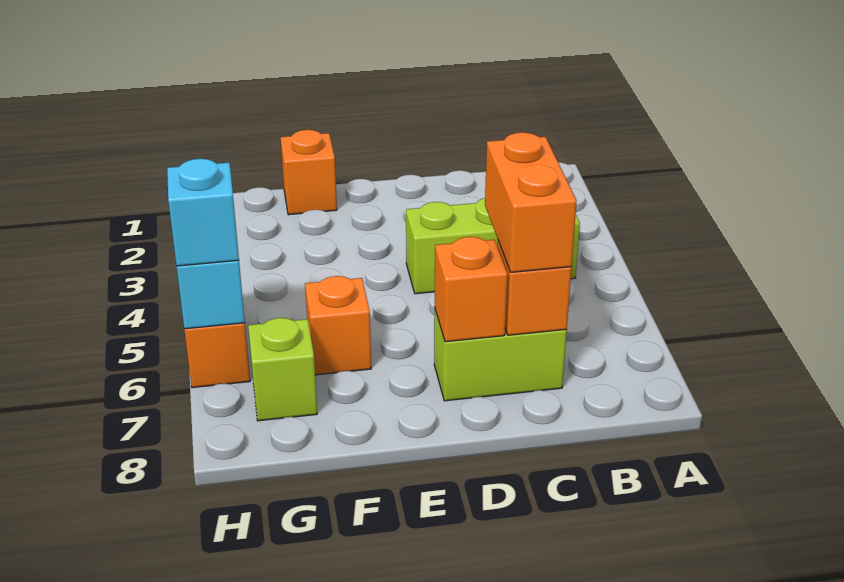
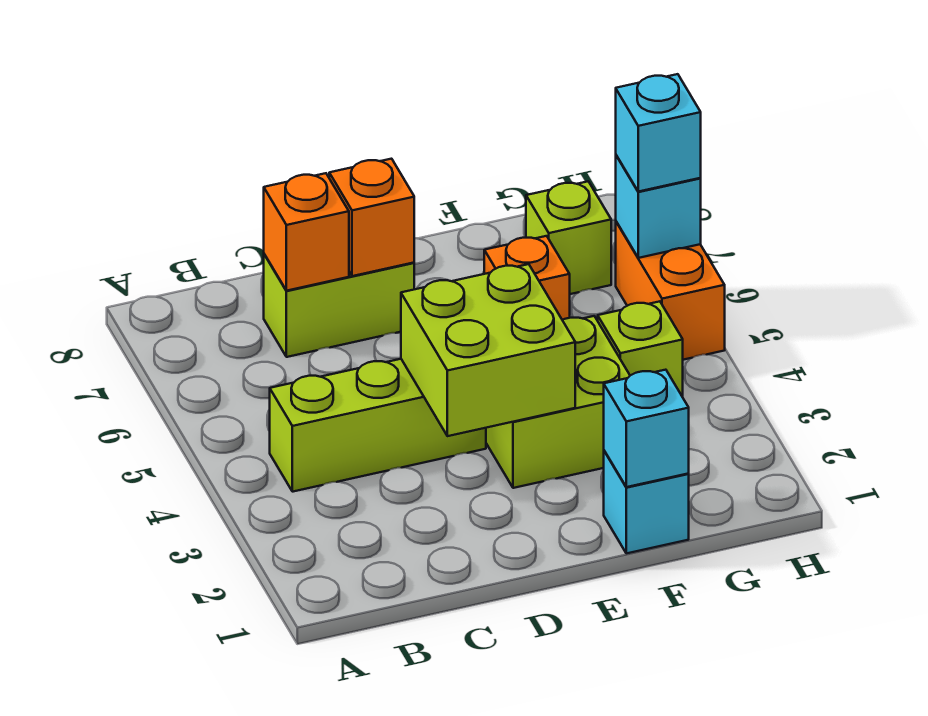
orange brick C6:C7 level 3 -> none
none -> lime brick D3:E4 level 2
none -> lime brick E3:F4 level 1
orange brick F1 level 1 -> cyan brick F1 level 1
none -> cyan brick F1 level 2
none -> lime brick G4 level 1

